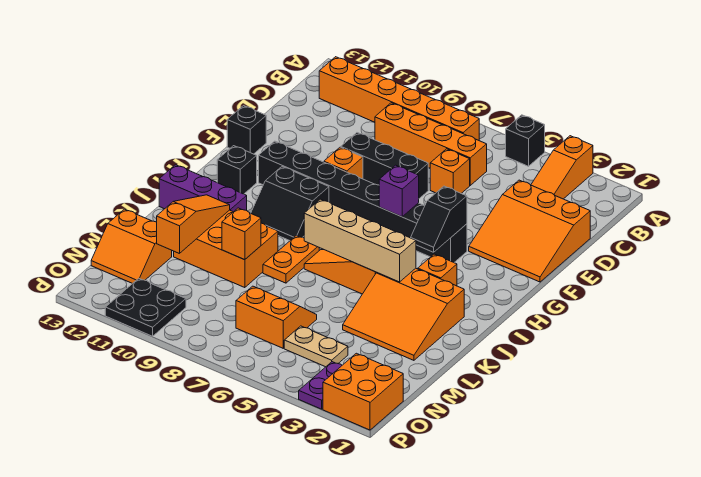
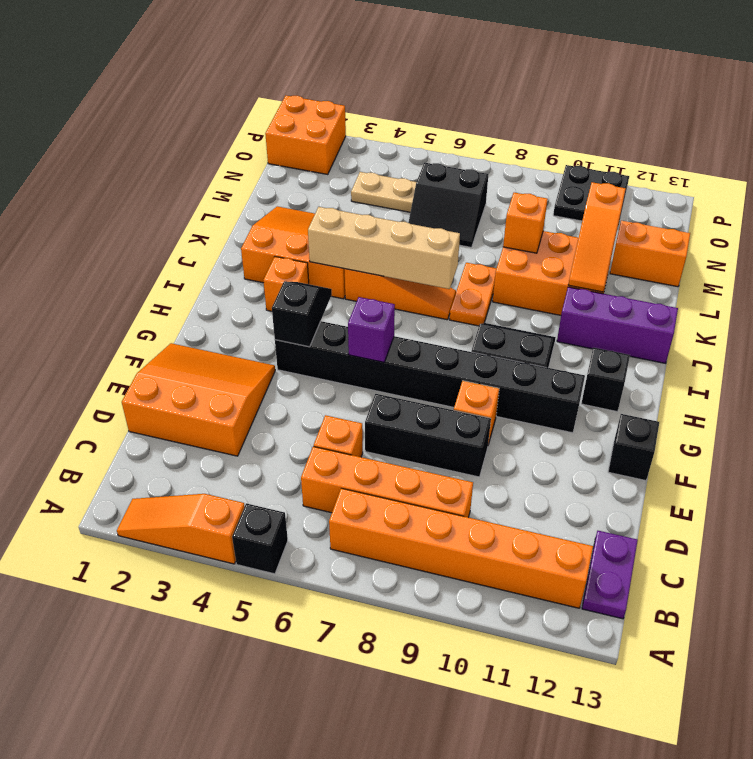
orange slope A3:C3 level 1 top A -> orange slope A2:A4 level 1 top 4
orange slope M6:N7 level 1 top N -> black slope M6:N7 level 1 top N
purple plate O3:P3 level 1 -> purple plate B13:C13 level 1

